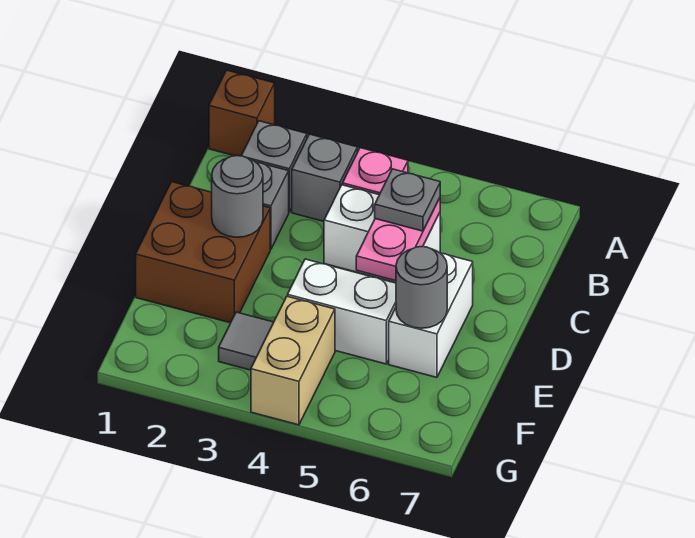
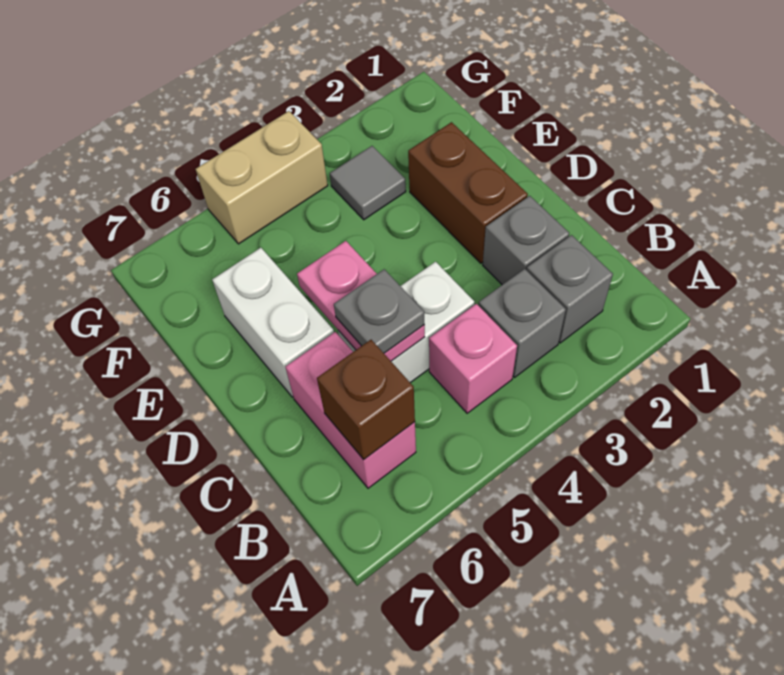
brown brick A1 level 1 -> brown brick B6 level 2
none -> pink brick B6:C6 level 1
brown brick D1:E2 level 1 -> brown brick D2:E2 level 1
grey round brick D2 level 2 -> none
white brick E4:E5 level 1 -> none
grey round brick E6 level 2 -> none
tan brick F4:G4 level 1 -> tan brick G4:G5 level 1

